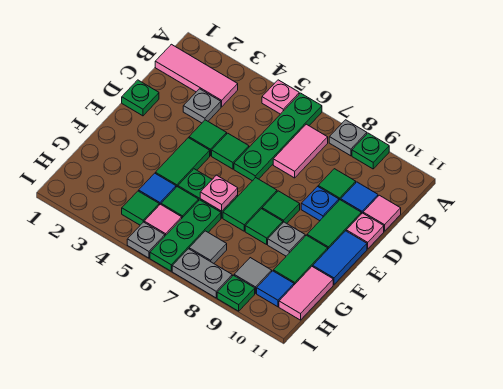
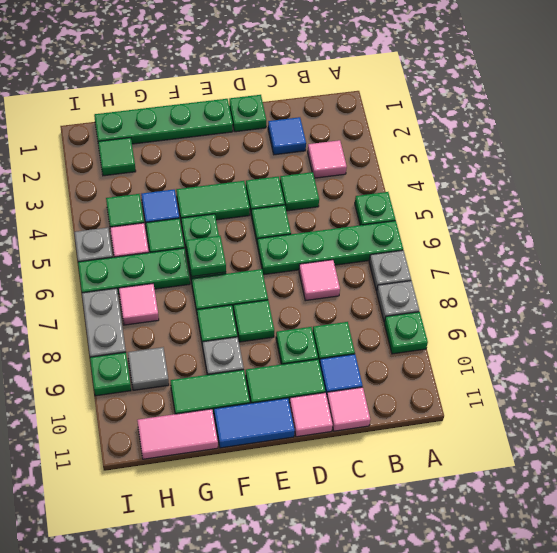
pink plate A5 level 1 -> green plate A5 level 1
pink tile B1:B3 level 1 -> pink tile B3 level 1
pink tile B7:C7 level 1 -> pink tile C7 level 1
grey plate C3 level 1 -> grey plate A7 level 1
none -> green tile C4 level 1
blue plate D9 level 1 -> green plate D9 level 1
pink plate D11 level 1 -> pink tile D11 level 1
none -> green plate E1:H1 level 1
pink plate F6 level 2 -> green plate F6 level 2
none -> green tile H2 level 1
grey tile H7 level 1 -> pink tile H7 level 1
blue tile H10 level 1 -> blue tile C2 level 1

